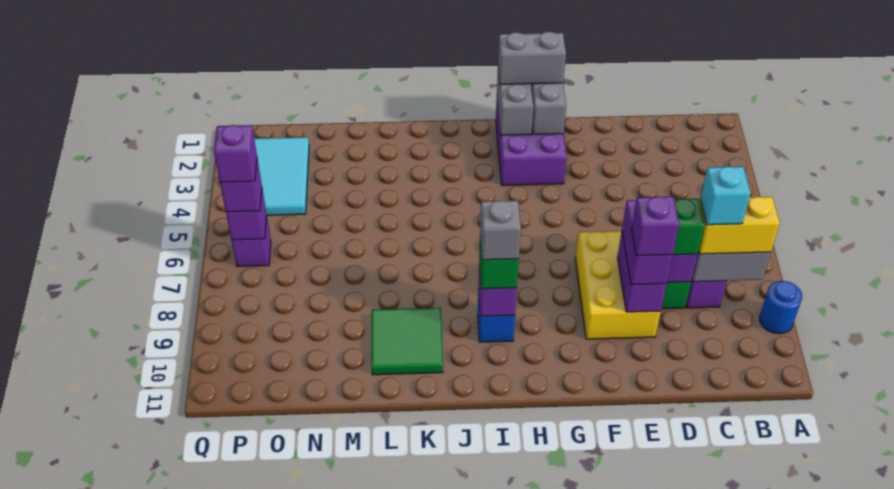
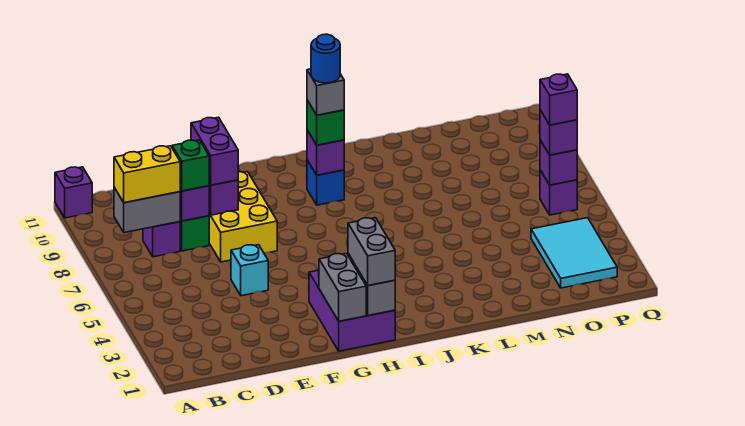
blue round brick A9 level 1 -> blue round brick I9 level 5
cyan brick C8 level 4 -> cyan brick E5 level 1
purple brick E9 level 4 -> purple brick A11 level 1
grey brick G1:H1 level 3 -> grey brick H1:H2 level 3
green tile K9:L10 level 1 -> none

